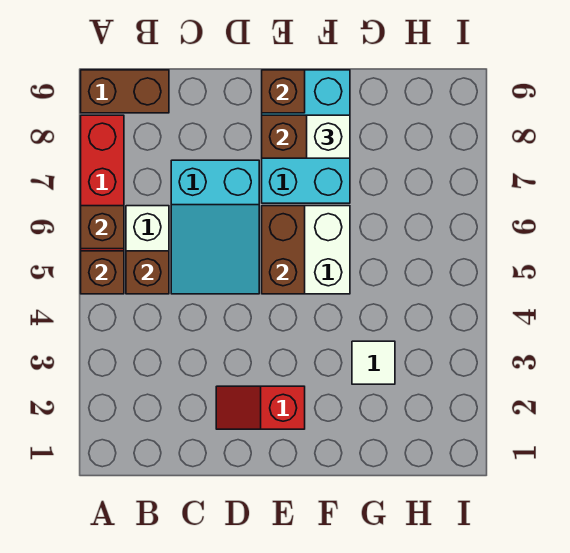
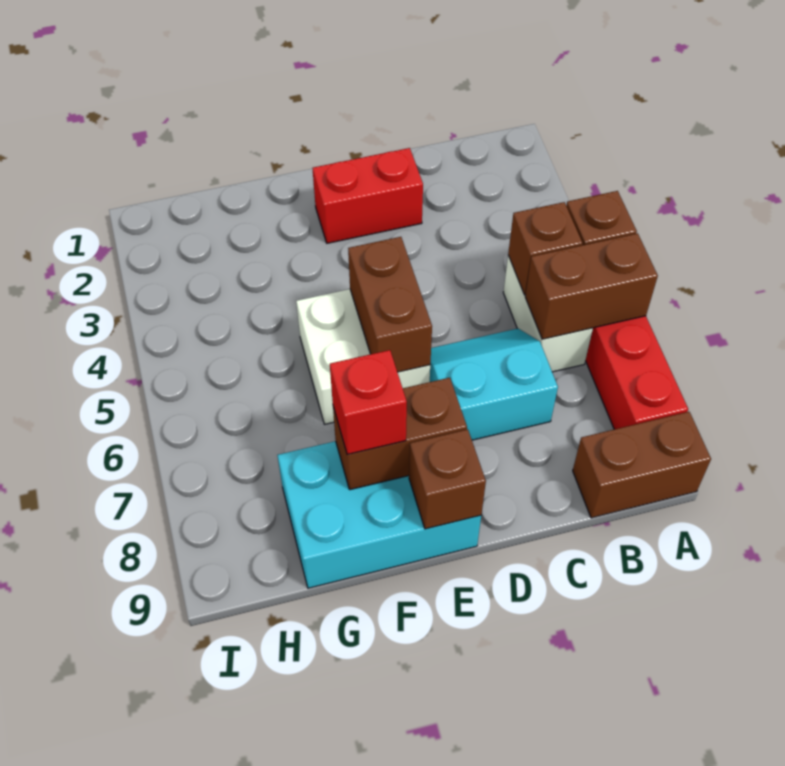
brown brick A6 level 2 -> brown brick A6:B6 level 2
cyan slope C5:D7 level 1 top 7 -> cyan slope C6:D7 level 1 top 7
red slope D2:E2 level 1 top E -> red brick D2:E2 level 1
cyan brick E7:F9 level 1 -> cyan brick E8:G9 level 1
white brick F8 level 3 -> red brick F8 level 3
white tile G3 level 1 -> none

